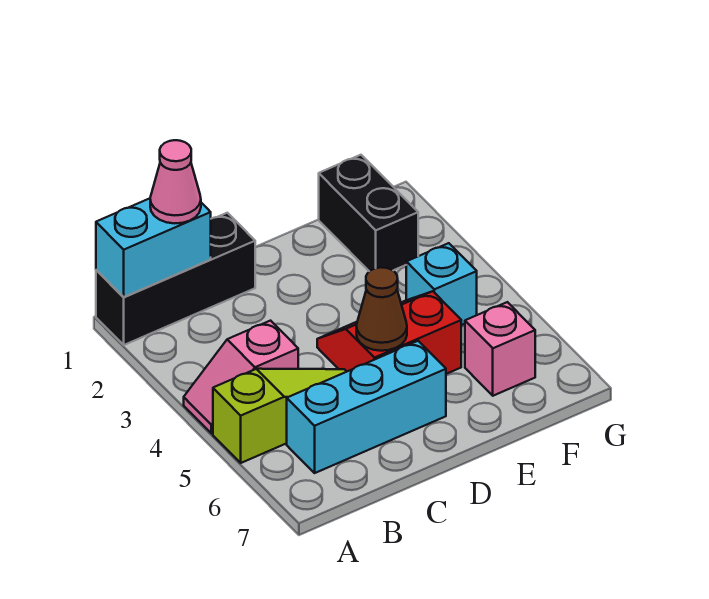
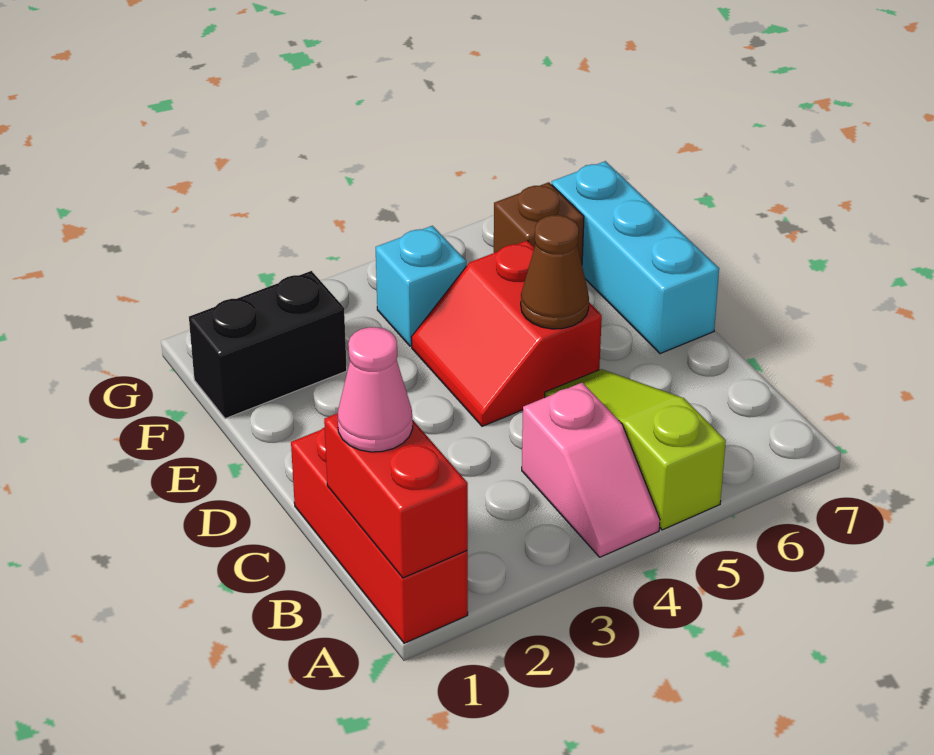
black brick A1:C1 level 1 -> red brick A1:C1 level 1
cyan brick A1:B1 level 2 -> red brick A1:B1 level 2
cyan brick B6:D6 level 1 -> cyan brick D7:F7 level 1
pink brick F6 level 1 -> brown brick F6 level 1

